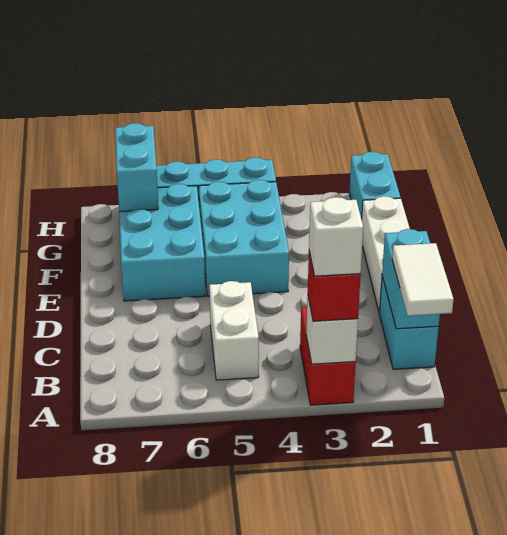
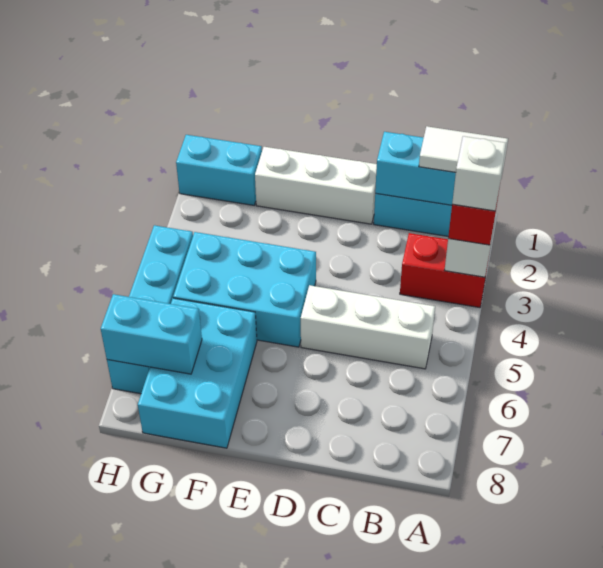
white brick B5:C5 level 1 -> white brick B5:D5 level 1
cyan brick E6:G7 level 1 -> cyan brick F6:G8 level 1

